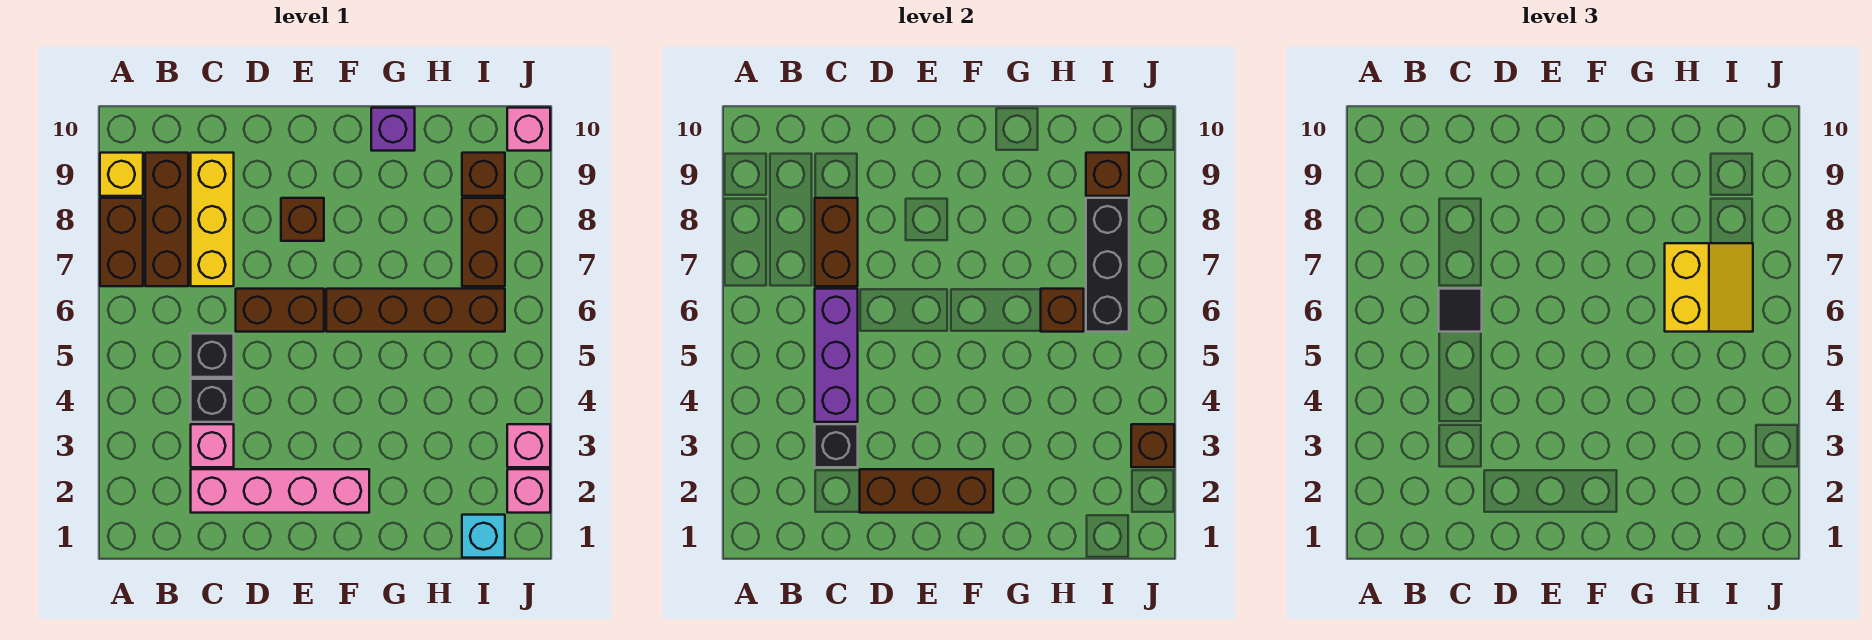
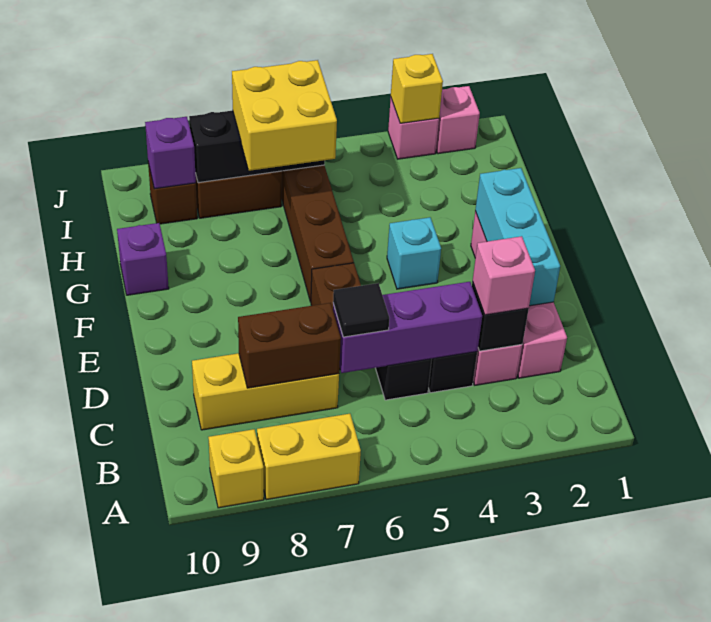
brown brick A7:A8 level 1 -> yellow brick A7:A8 level 1
brown brick B7:B9 level 1 -> none
brown brick D2:F2 level 2 -> cyan brick D2:F2 level 2
brown brick E8 level 1 -> none
brown brick H6 level 2 -> none
yellow slope H6:I7 level 3 top H -> yellow brick H6:I7 level 3
cyan brick I1 level 1 -> cyan brick F4 level 1
brown brick I9 level 2 -> purple brick I9 level 2
brown brick J3 level 2 -> yellow brick J3 level 2
pink brick J10 level 1 -> pink brick C3 level 3

